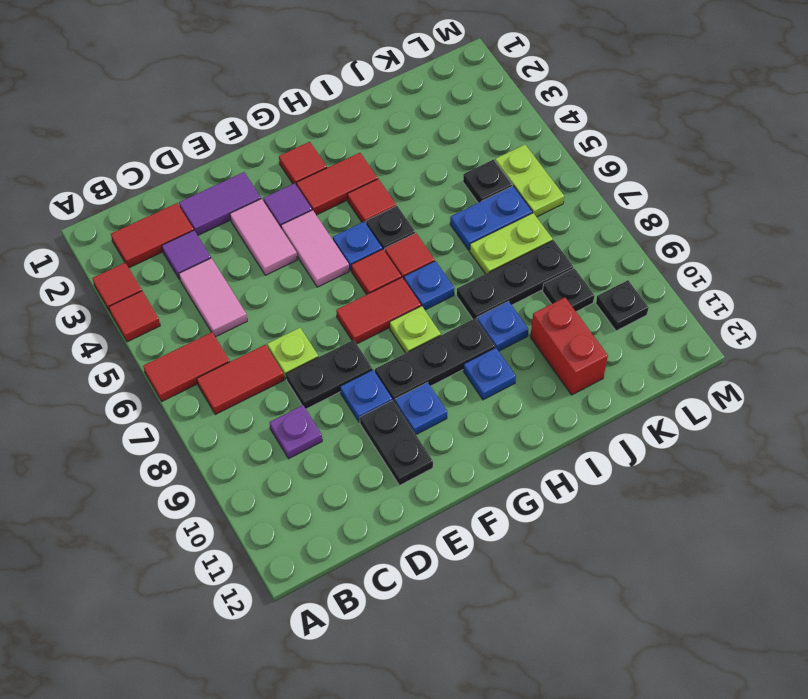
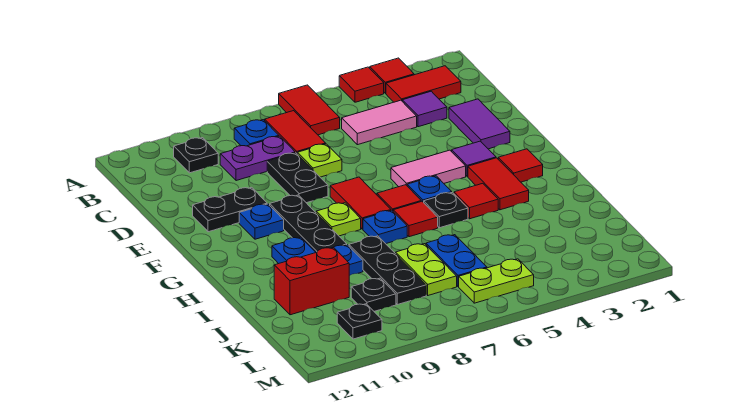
red tile B2:C2 level 1 -> red tile B2:B3 level 1
purple plate C9 level 1 -> purple plate C8:C9 level 1
pink tile E3:E4 level 1 -> none
blue plate E9 level 1 -> blue plate B8 level 1
black plate K5 level 1 -> black plate B10 level 1

